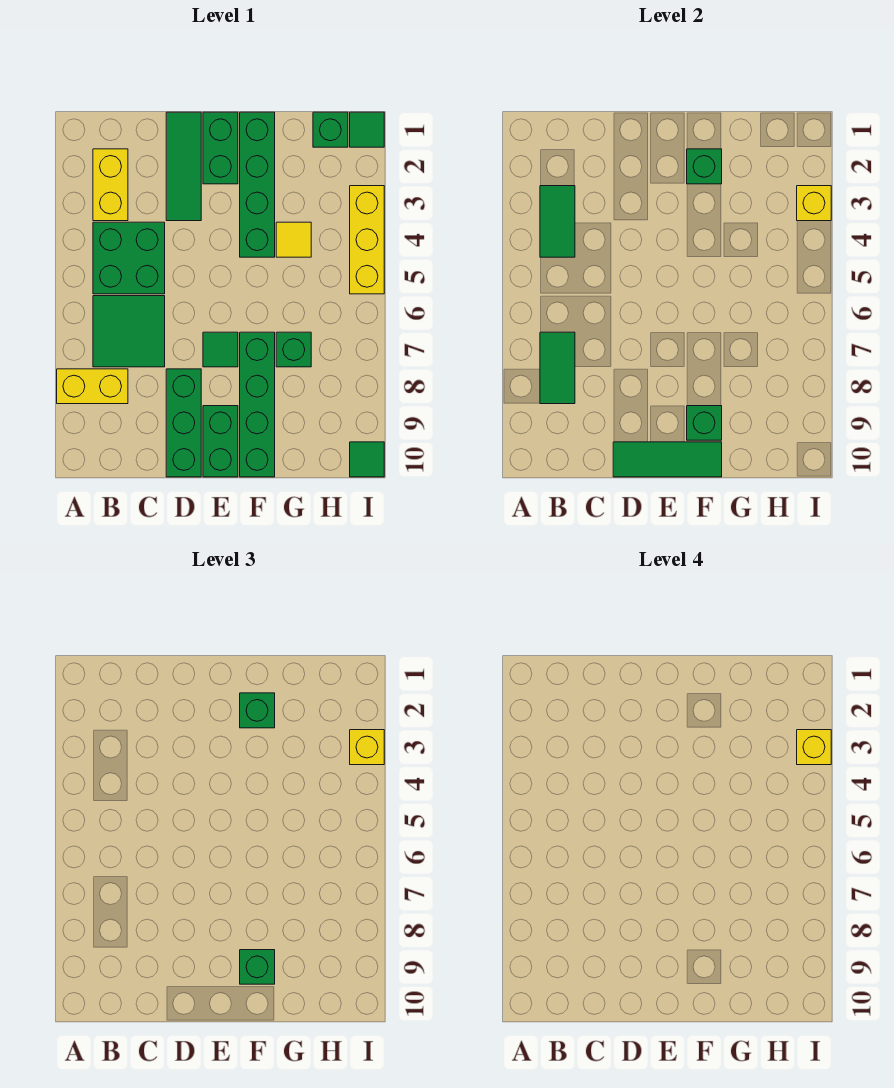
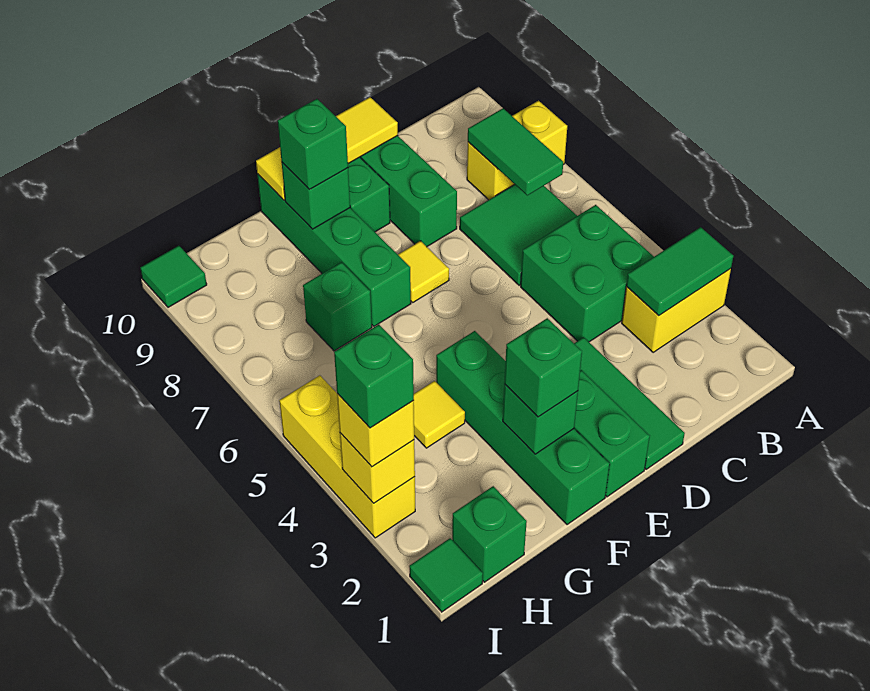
yellow brick B2:B3 level 1 -> yellow brick A3:B3 level 1
green tile B3:B4 level 2 -> green tile A3:B3 level 2
green tile D10:F10 level 2 -> yellow tile D10:F10 level 2
green tile E7 level 1 -> yellow tile E7 level 1
yellow brick I3 level 4 -> green brick I3 level 4

